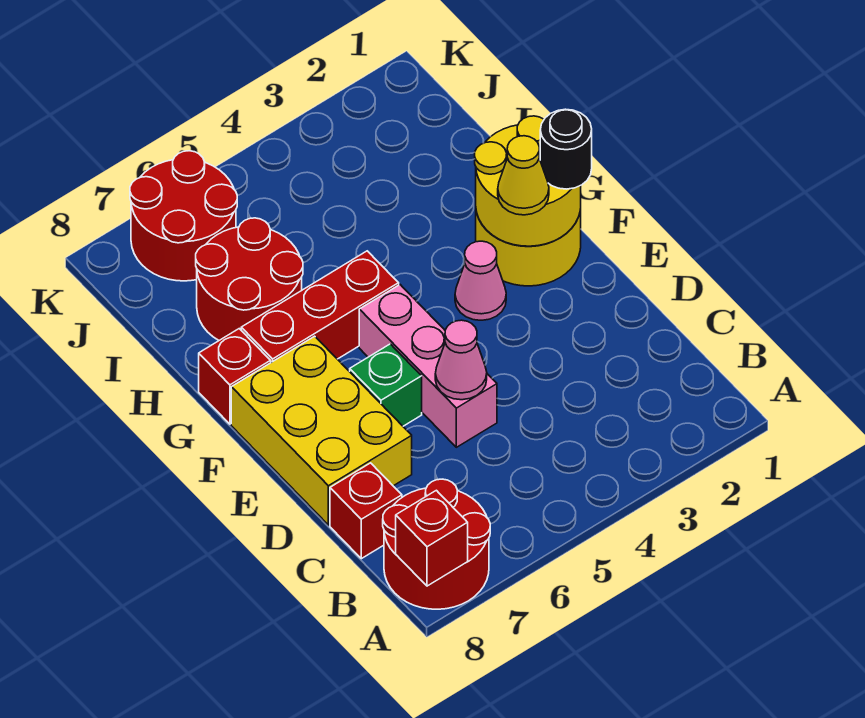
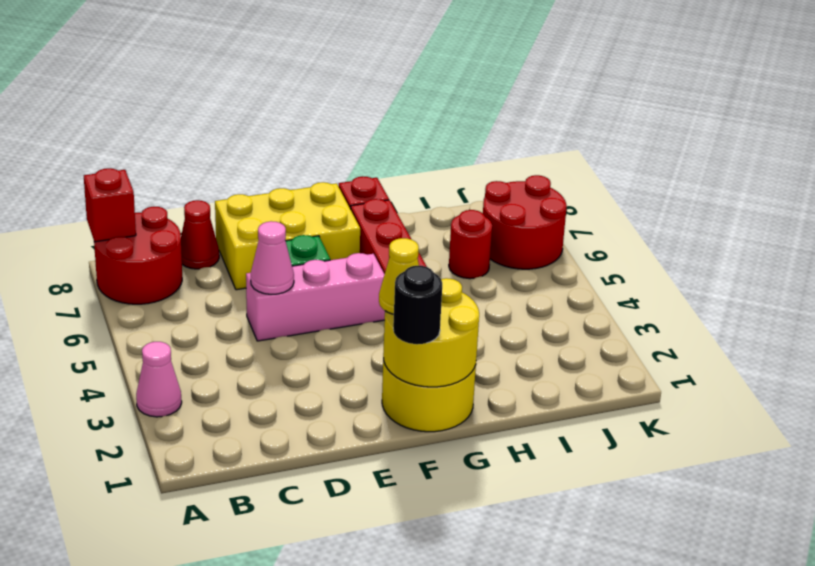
red brick C8 level 1 -> red cone C8 level 1
pink cone F3 level 1 -> pink cone A3 level 1
red round brick H6:I7 level 1 -> red round brick I6 level 1

